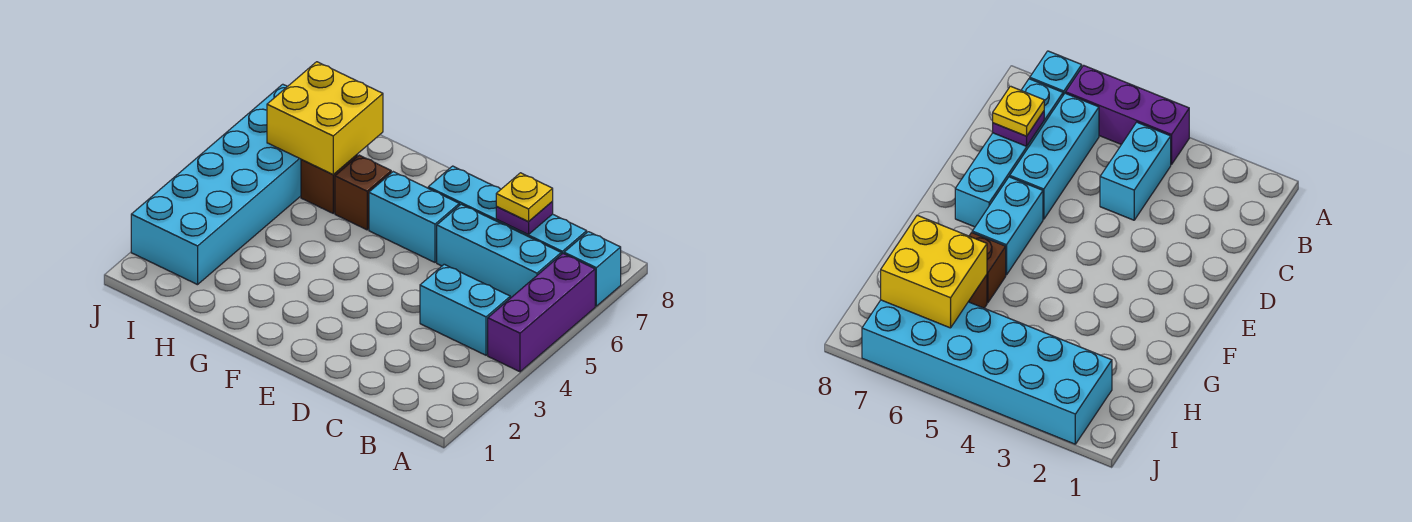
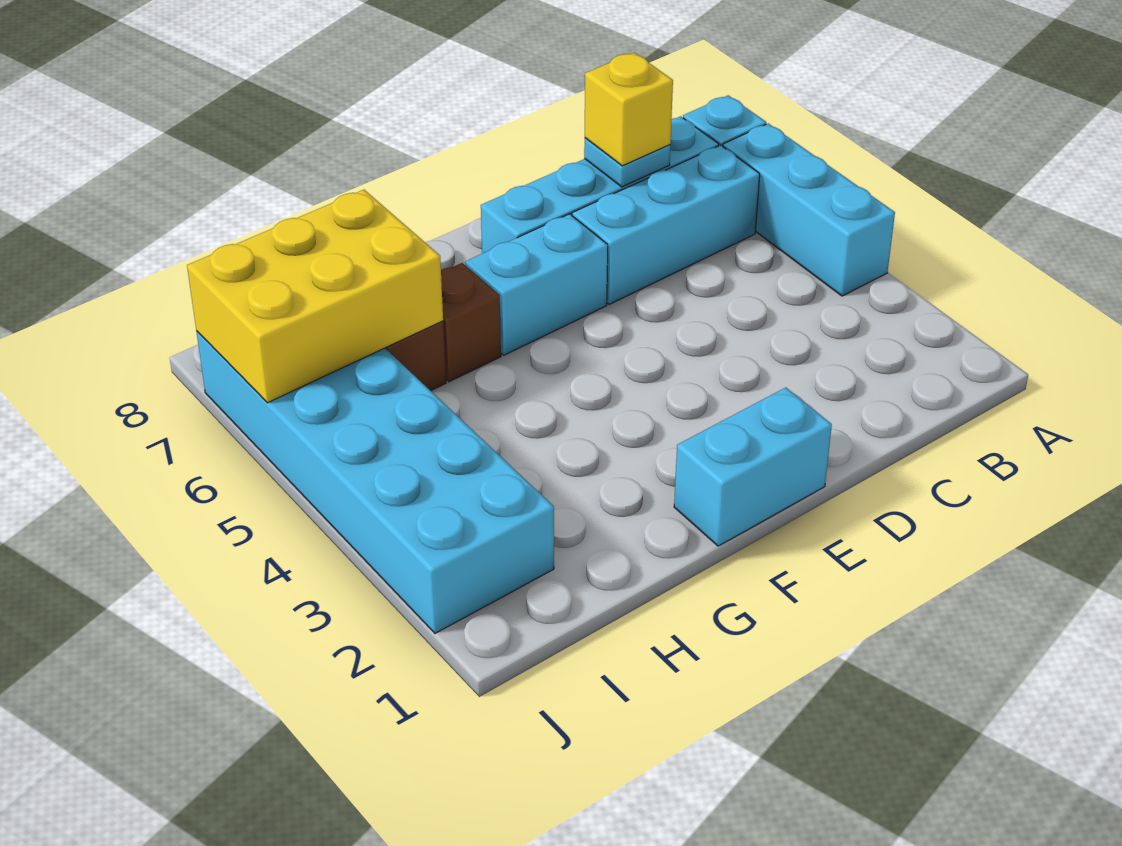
purple brick A4:A6 level 1 -> cyan brick A4:A6 level 1
cyan brick B4:C4 level 1 -> cyan brick E1:F1 level 1
purple plate C7 level 2 -> cyan plate C7 level 2
yellow plate C7 level 3 -> yellow brick C7 level 3
yellow brick H6:I7 level 2 -> yellow brick H6:J7 level 2

